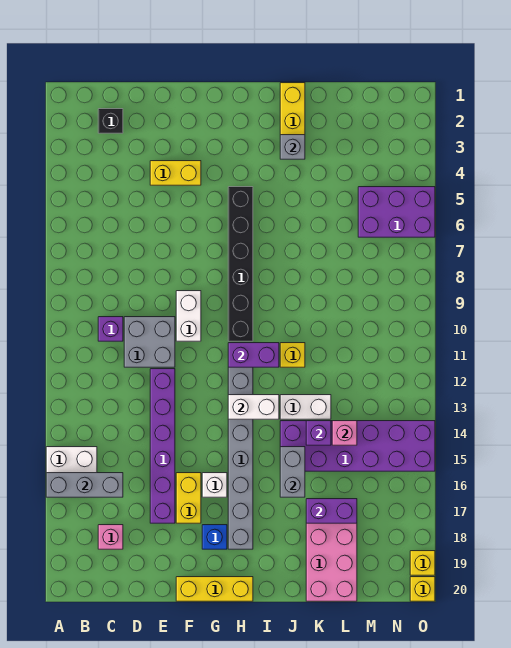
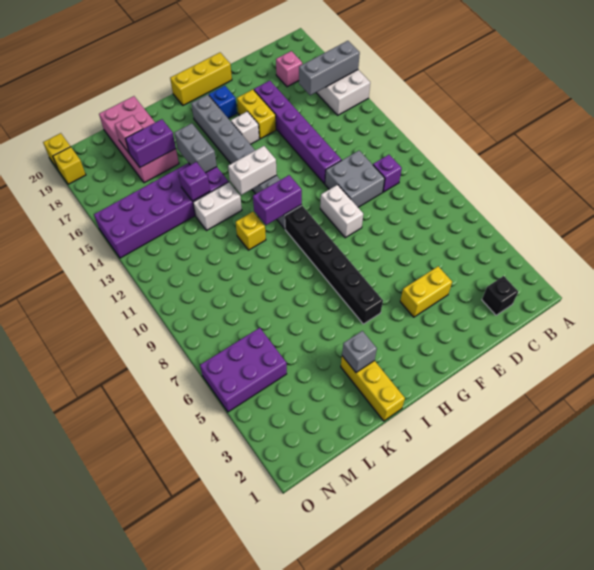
pink brick L14 level 2 -> pink brick L18 level 2

